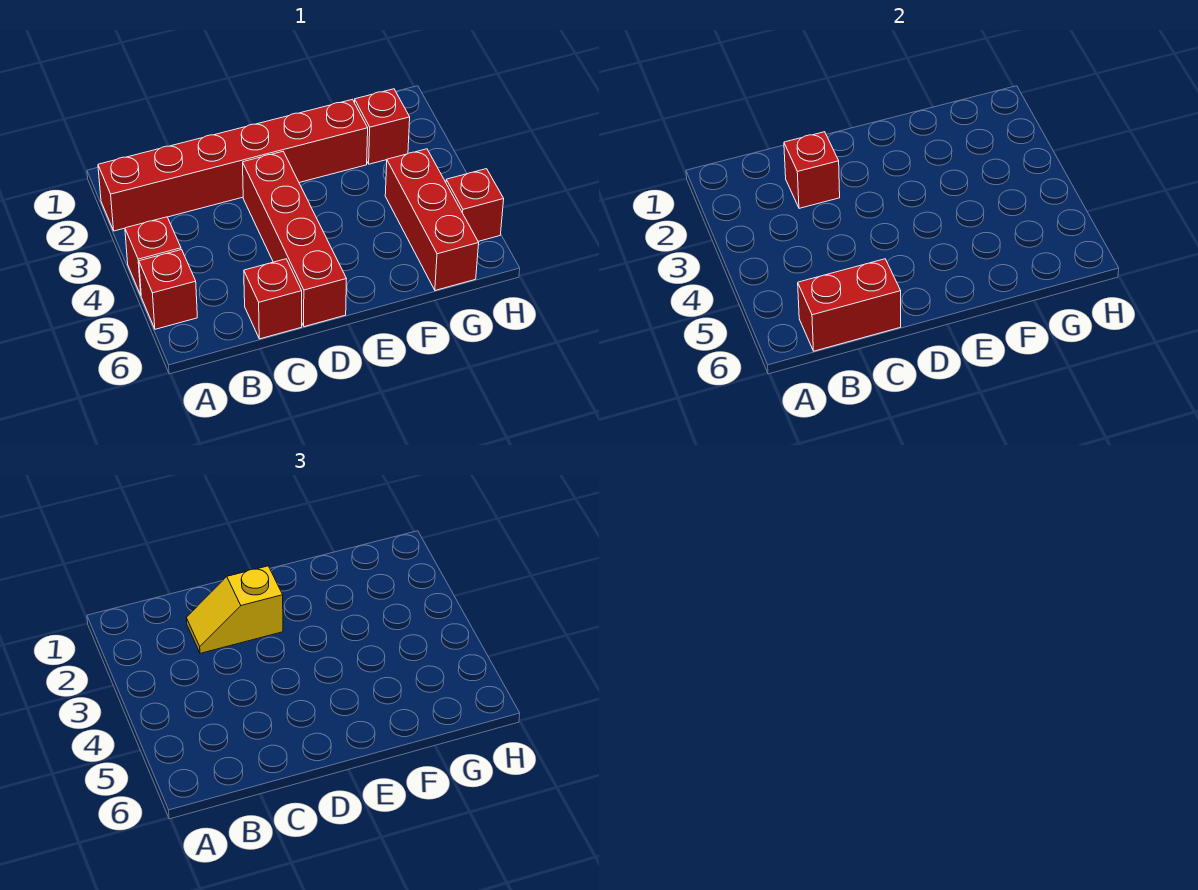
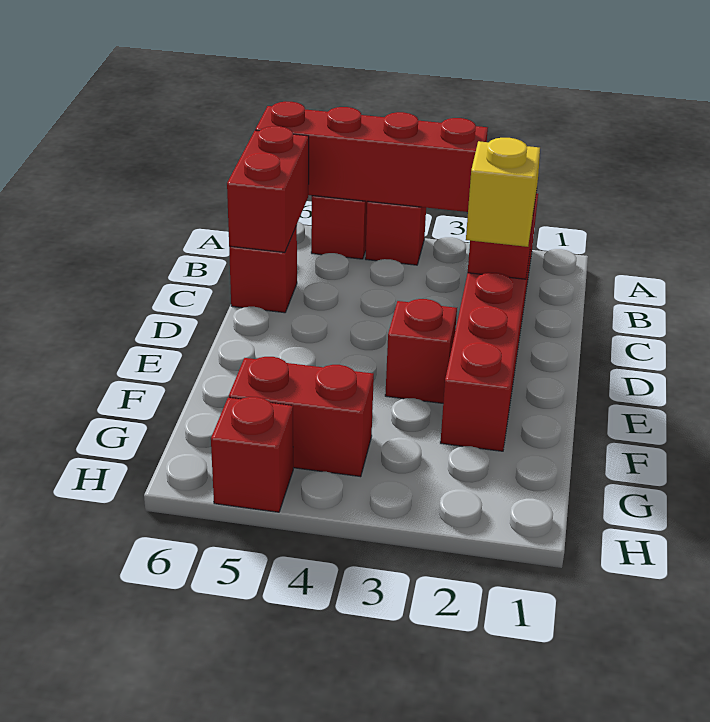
red brick D3:D6 level 1 -> red brick A3:A6 level 2
red brick G2 level 1 -> red brick E3 level 1
red brick G4:G6 level 1 -> red brick G4:G5 level 1

